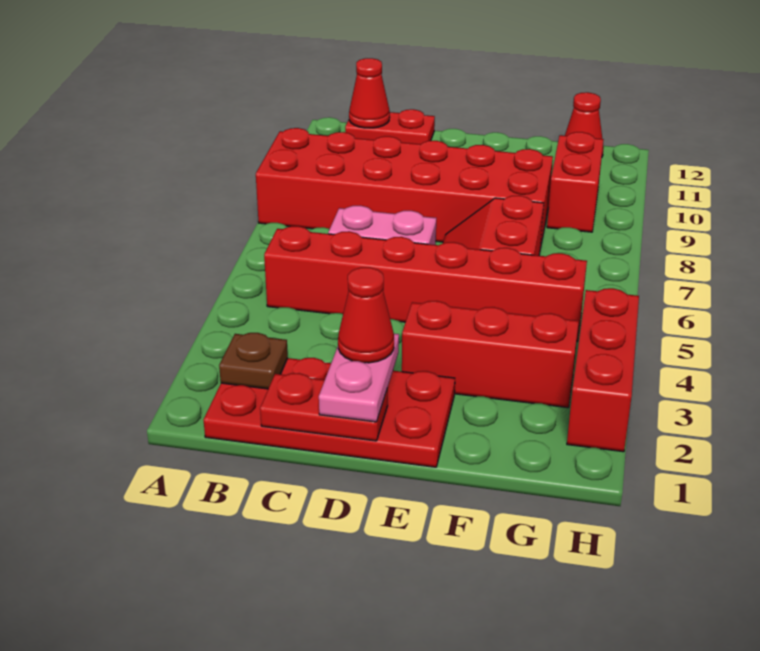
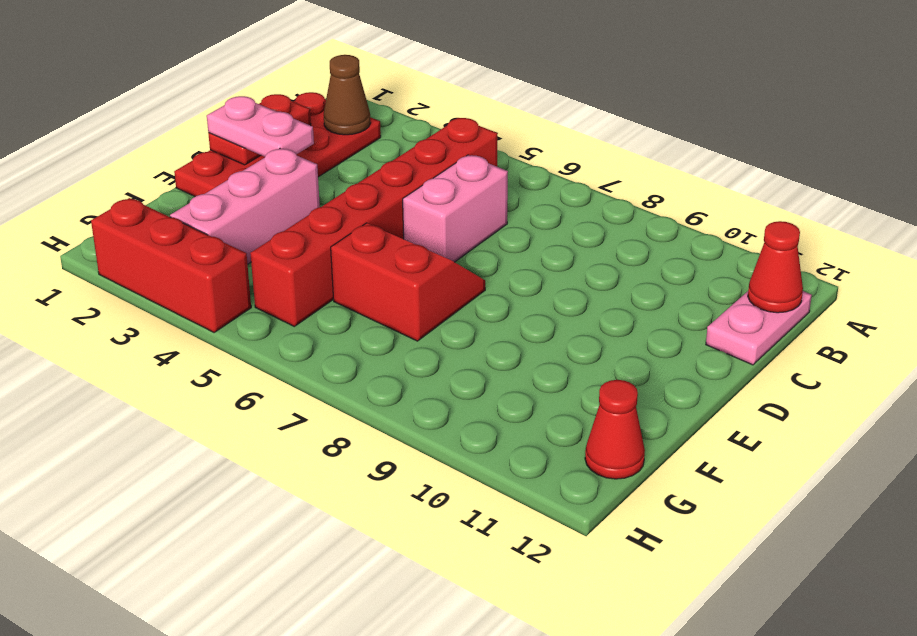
red brick A8:F9 level 1 -> none
brown plate B2 level 2 -> brown cone B2 level 2
red plate B12:C12 level 1 -> pink plate B12:C12 level 1
red cone D2 level 4 -> none
red brick E3:G3 level 1 -> pink brick E3:G3 level 1
red brick G9:G10 level 1 -> none

